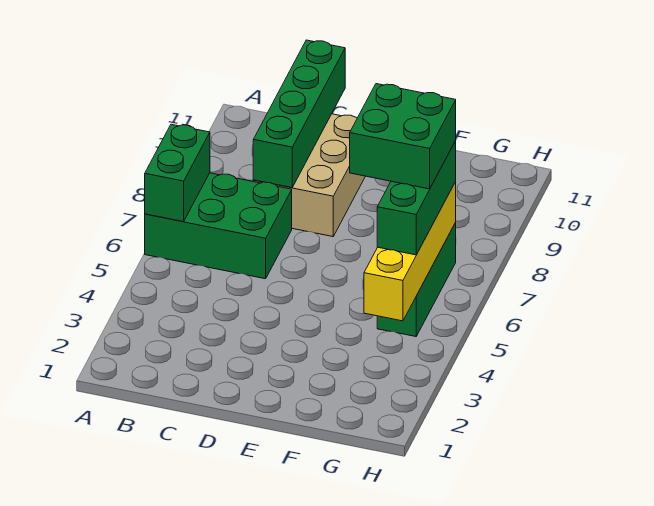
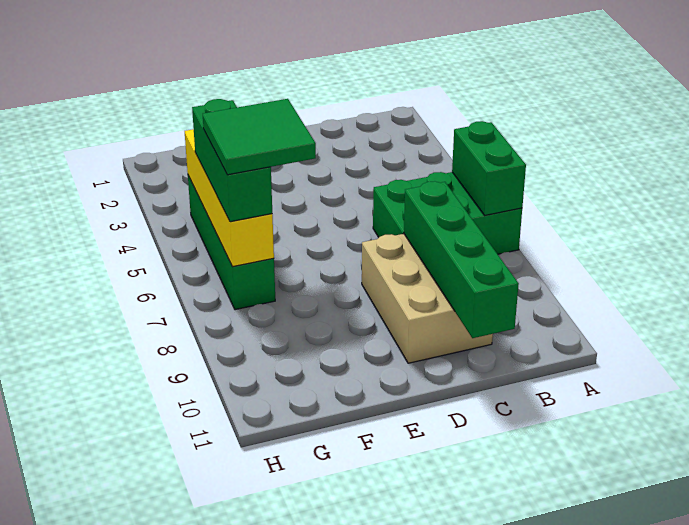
green brick F6:G7 level 4 -> green tile F6:G7 level 4
green brick G5:G7 level 1 -> green brick G4:G7 level 1

